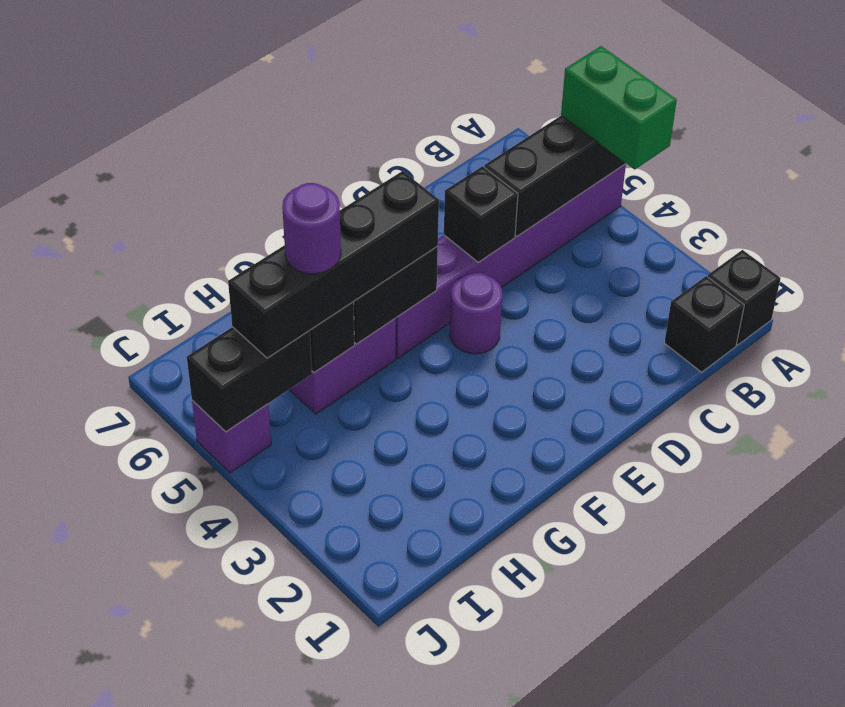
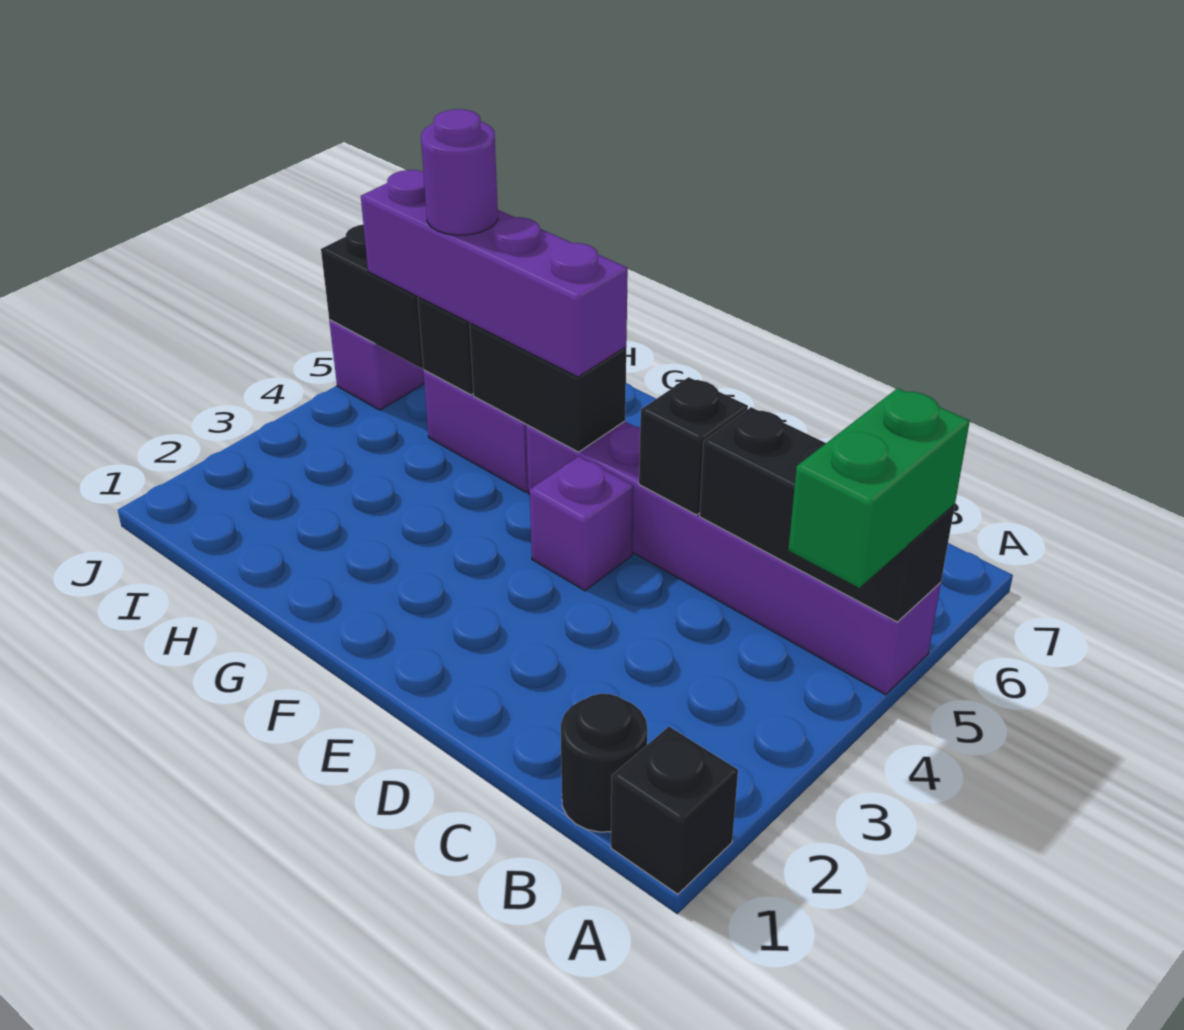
black brick B1 level 1 -> black round brick B1 level 1
purple round brick E4 level 1 -> purple brick E4 level 1
black brick F5:I5 level 3 -> purple brick F5:I5 level 3

